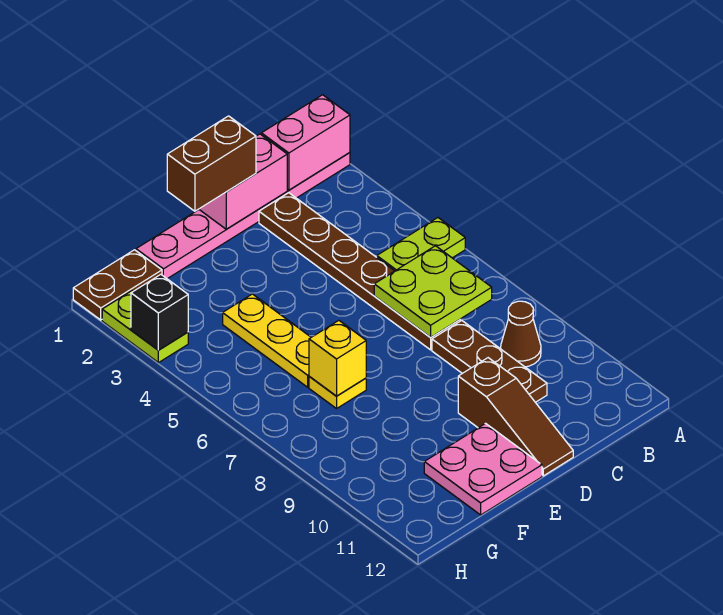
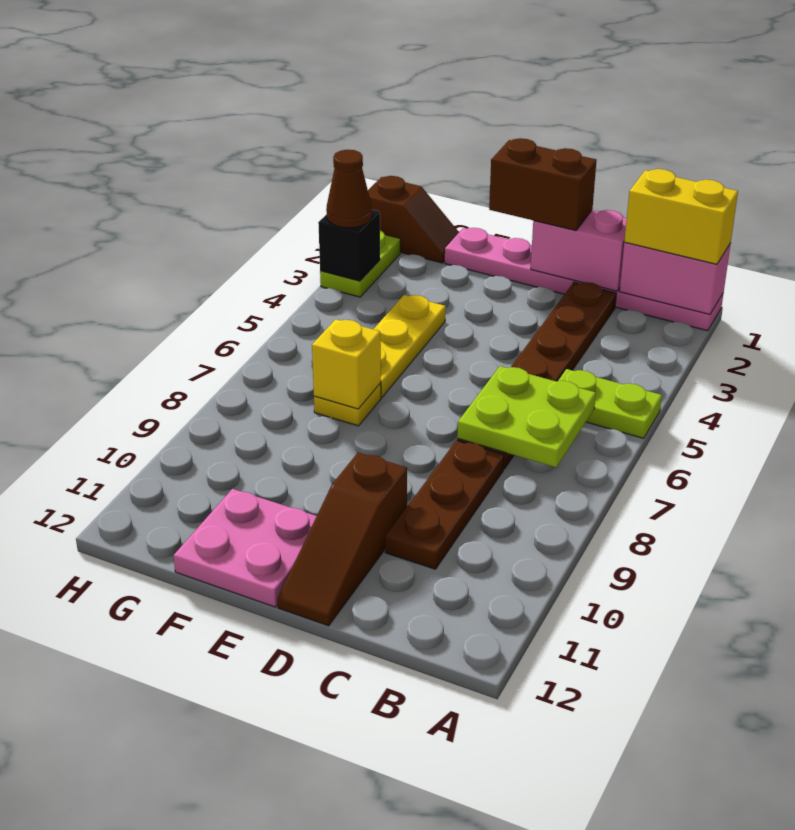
none -> yellow brick A1:B1 level 3
brown cone B9 level 1 -> brown cone H3 level 3
brown plate G1:H1 level 1 -> brown slope G1:H1 level 1 top H

